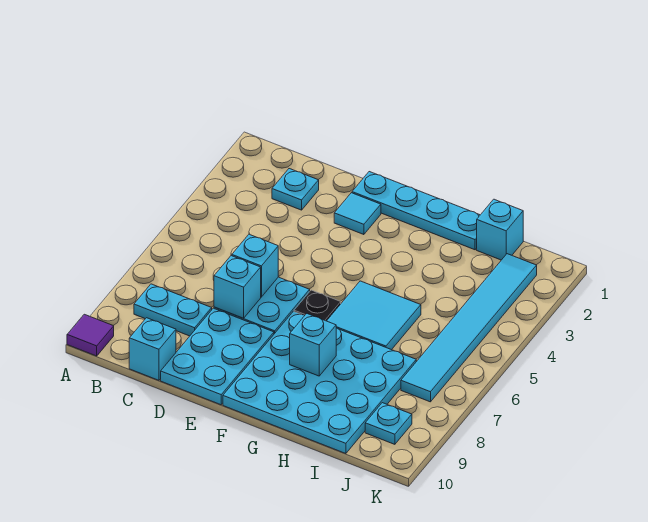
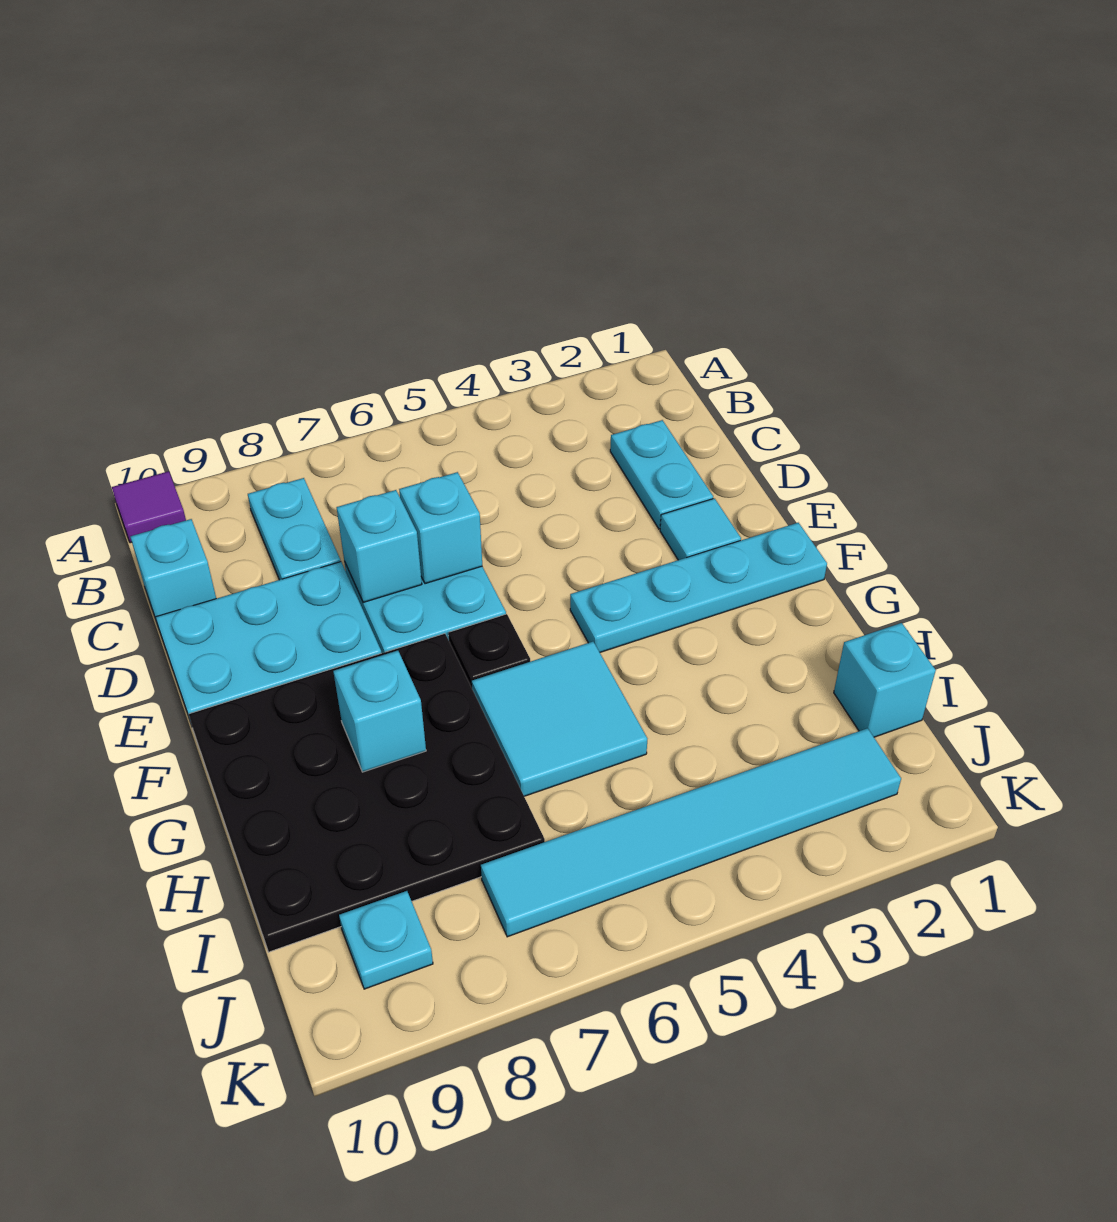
cyan plate C2 level 1 -> cyan plate C2:D2 level 1
cyan plate E1:H1 level 1 -> cyan plate F1:F4 level 1
cyan plate F7:I10 level 1 -> black plate F7:I10 level 1

